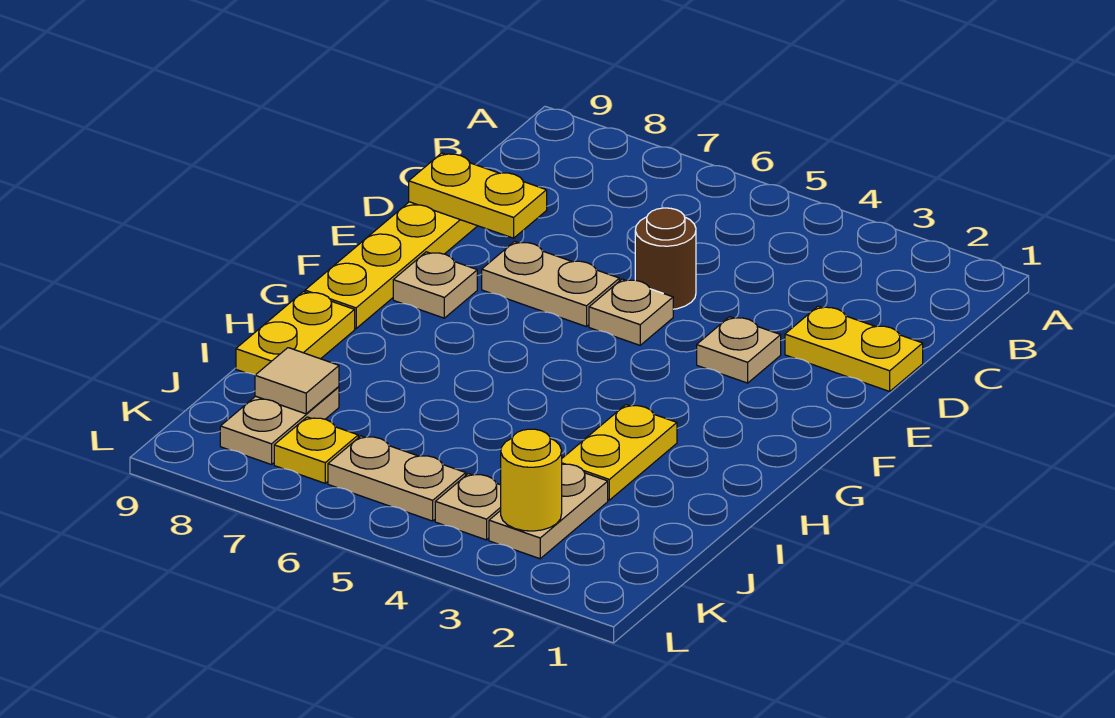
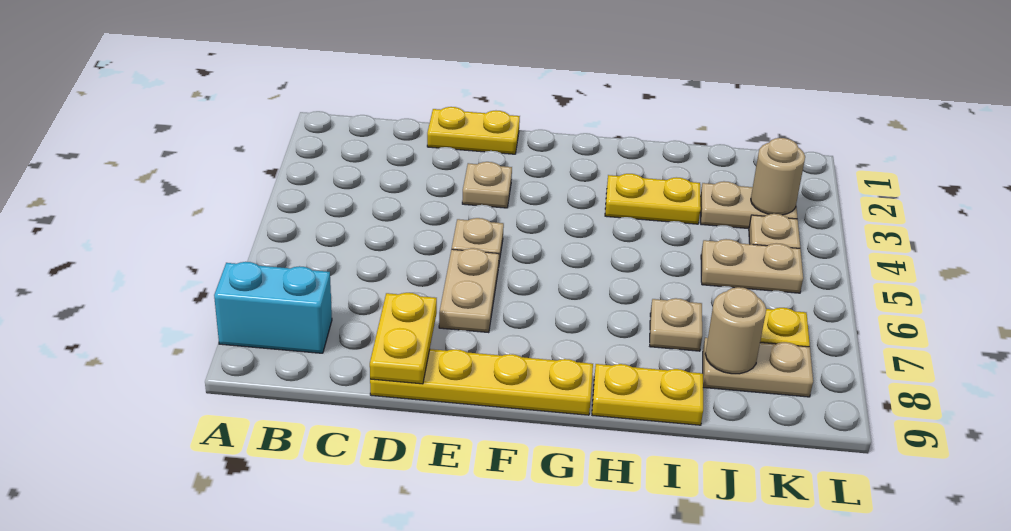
none -> cyan brick A8:B8 level 1
yellow plate D1:D2 level 1 -> yellow plate D1:E1 level 1
brown round brick D5 level 1 -> none
tan plate F8 level 1 -> tan plate I7 level 1
tan tile J8 level 2 -> tan round brick J8 level 2
yellow round brick K3 level 2 -> tan round brick K3 level 2
tan plate K5:K6 level 1 -> tan plate J5:K5 level 1

